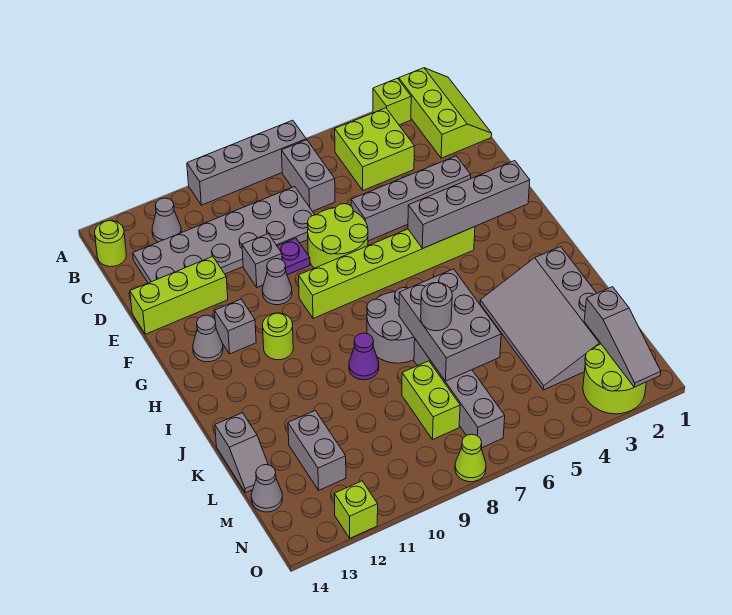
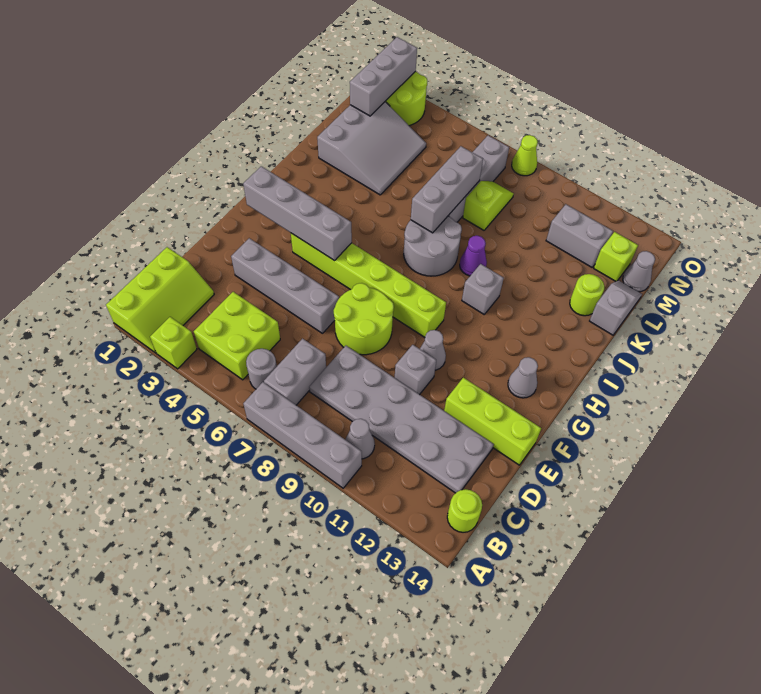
lime slope A1:C2 level 1 top 2 -> lime slope A1:C2 level 1 top 1
grey cone B12 level 1 -> grey cone B10 level 1
purple plate E9 level 1 -> none
grey brick G12 level 1 -> grey brick I10 level 1
lime round brick H11 level 1 -> lime round brick K13 level 1
grey slope J2:M4 level 1 top 2 -> grey slope K2:M4 level 1 top 2
grey brick J6:L7 level 2 -> grey brick J7:L7 level 2
grey round brick K7 level 3 -> grey round brick B6 level 1
lime brick L8:M8 level 1 -> lime slope L8:M8 level 1 top L
grey brick L12:M12 level 1 -> grey brick M11:M12 level 1
grey slope M2:O2 level 2 top M -> grey brick M2:O2 level 2
lime brick O12 level 1 -> lime brick M13 level 1

